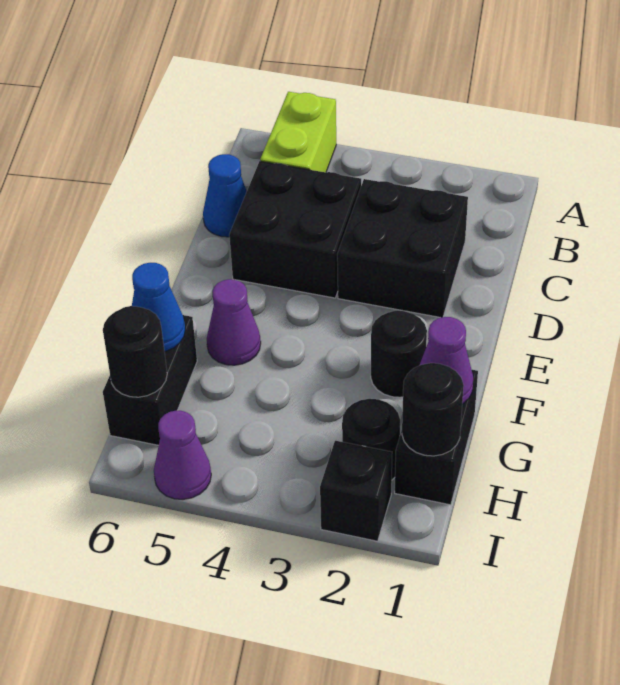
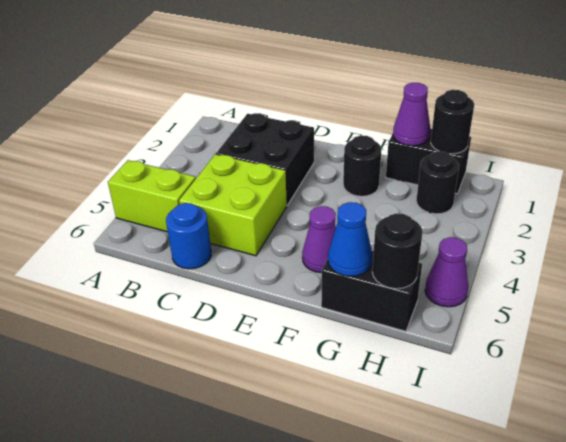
black brick C4:D5 level 1 -> lime brick C4:D5 level 1
blue cone C6 level 1 -> blue round brick C6 level 1
black brick I2 level 1 -> none

